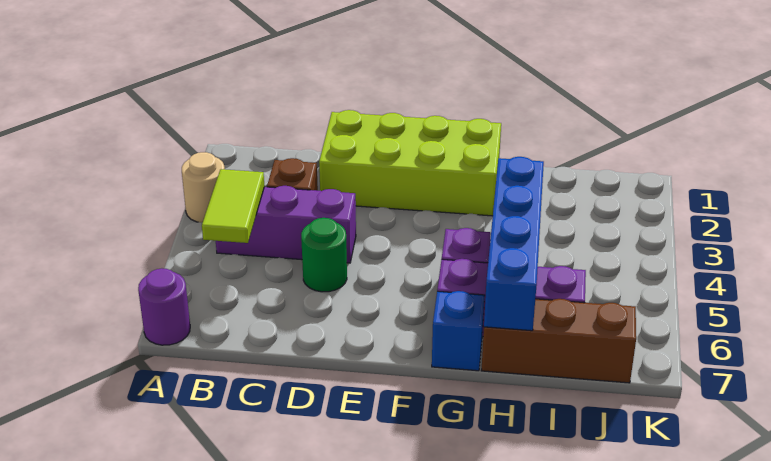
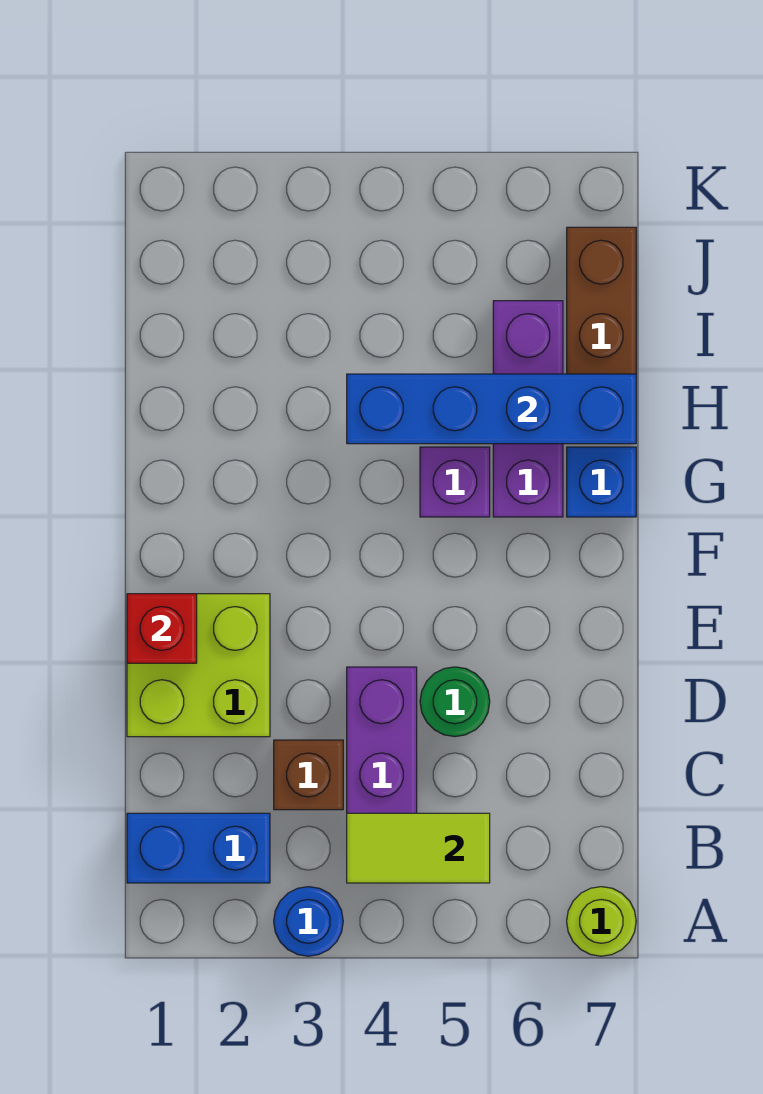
tan round brick A3 level 1 -> blue round brick A3 level 1
purple round brick A7 level 1 -> lime round brick A7 level 1
none -> blue brick B1:B2 level 1
lime brick D1:G2 level 1 -> lime brick D1:E2 level 1
none -> red brick E1 level 2

